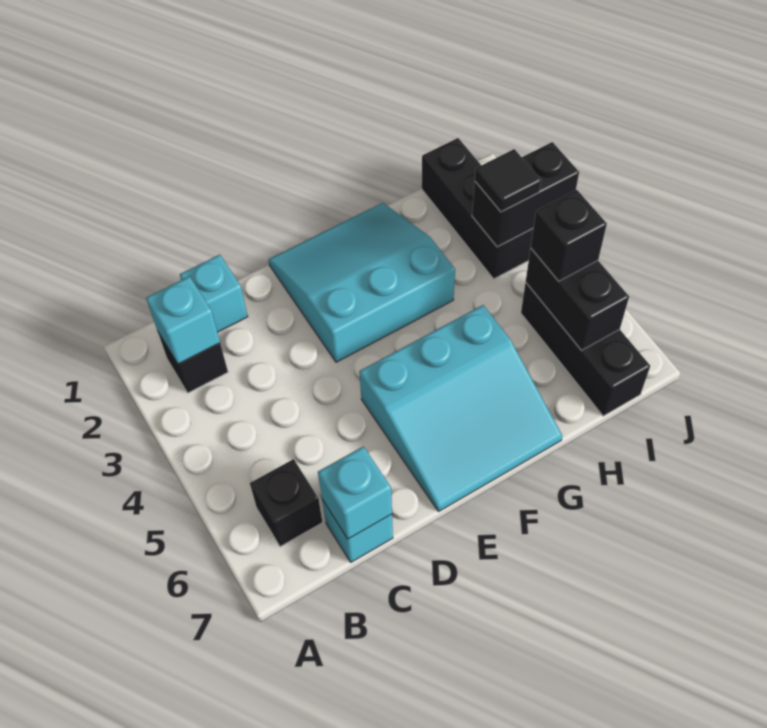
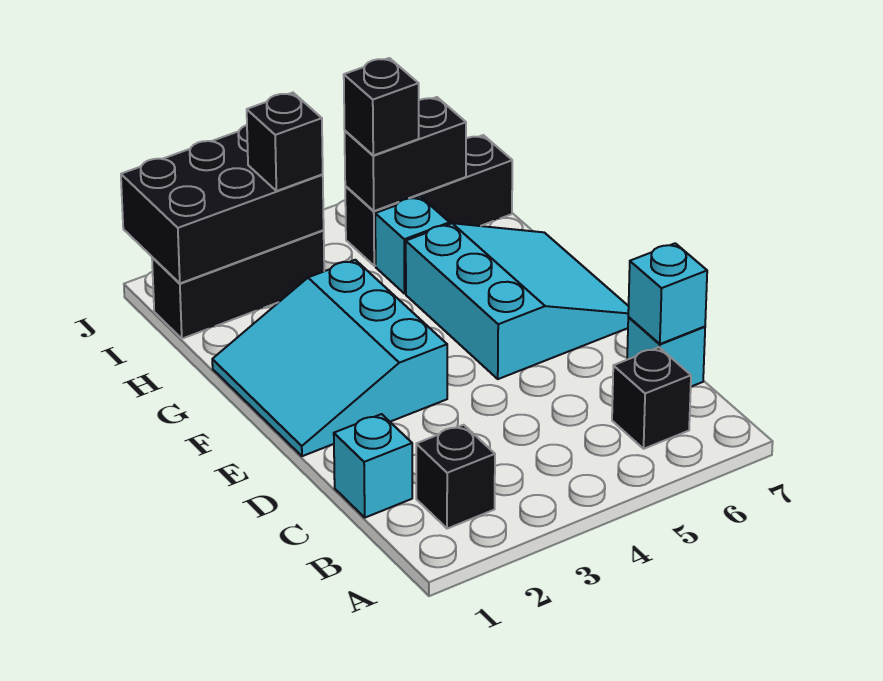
cyan brick B2 level 2 -> cyan brick H5 level 1
black brick I3:J3 level 2 -> black brick I1:J3 level 2
black tile I3 level 3 -> black brick I3 level 3

